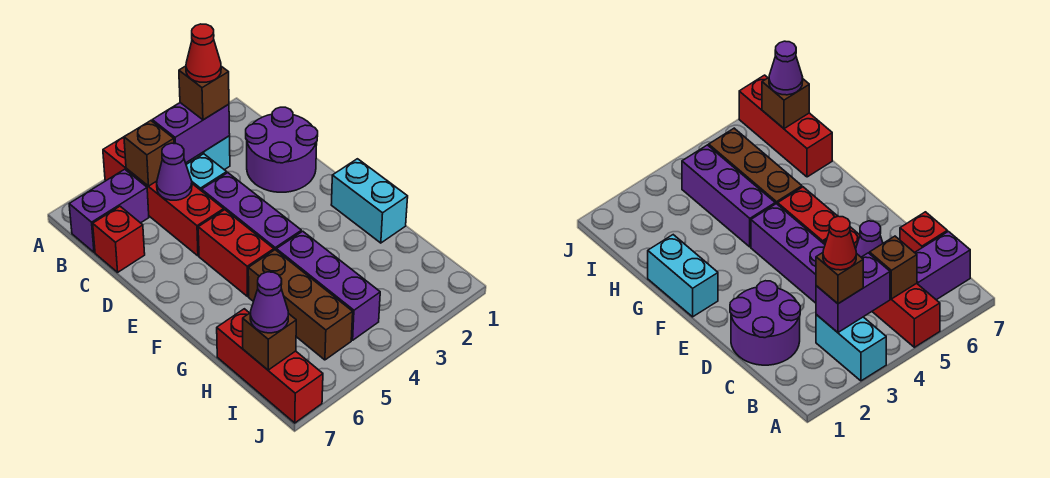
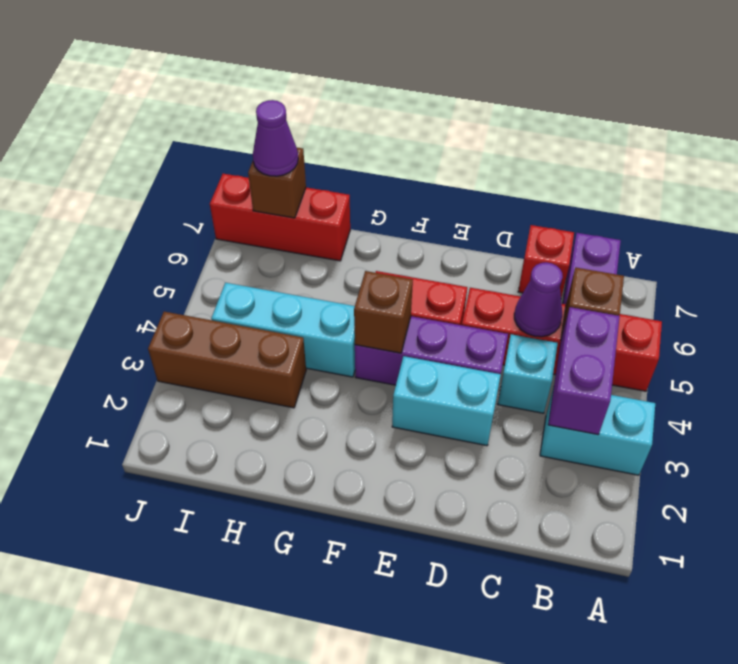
brown brick B3 level 3 -> brown brick F4 level 2
red cone B3 level 4 -> none
purple round brick C1:D2 level 1 -> none
cyan brick F1:G1 level 1 -> cyan brick D3:E3 level 1
purple brick G4:I4 level 1 -> cyan brick G4:I4 level 1
brown brick G5:I5 level 1 -> brown brick H3:J3 level 1

